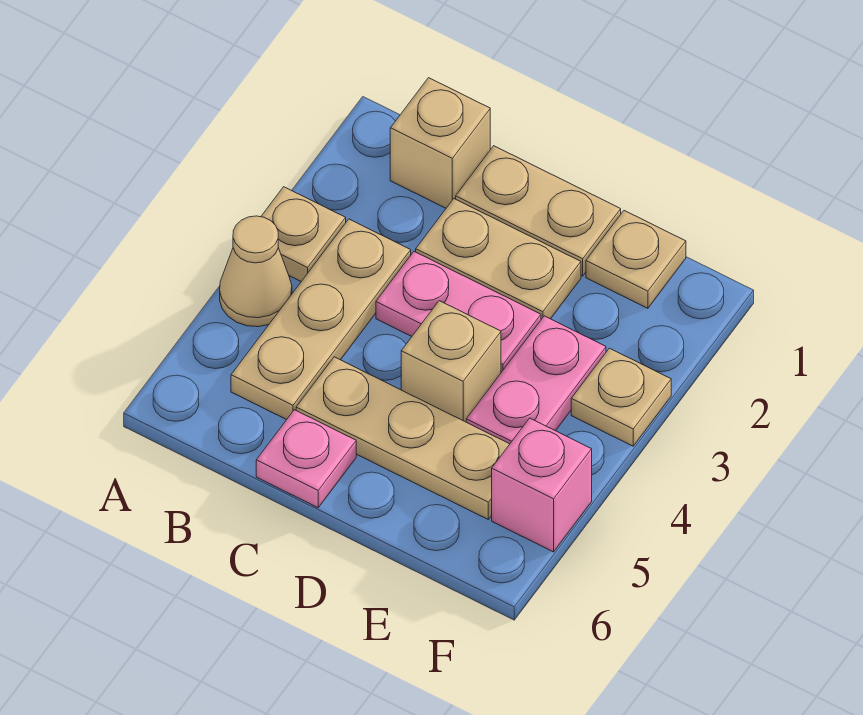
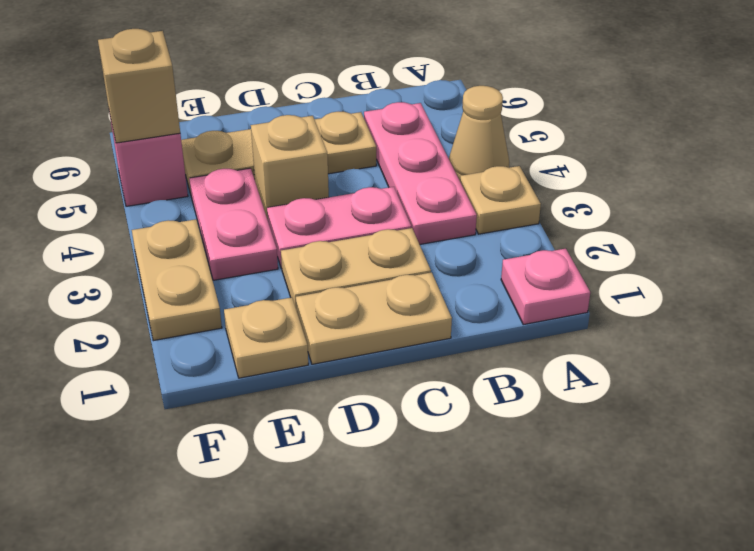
tan brick B1 level 1 -> tan brick F5 level 2
tan plate B3:B5 level 1 -> pink plate B3:B5 level 1
pink plate C6 level 1 -> pink plate A1 level 1
tan plate F3 level 1 -> tan plate F2:F3 level 1

